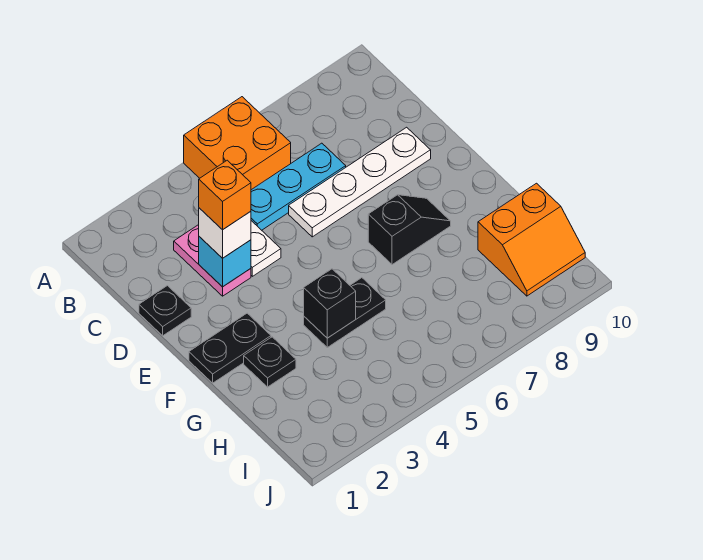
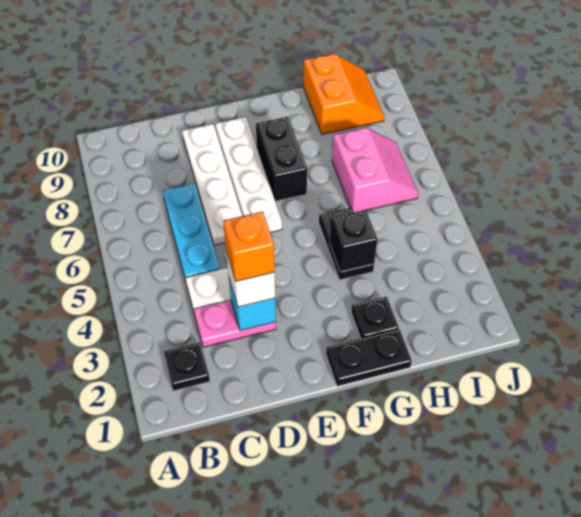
orange brick A5:B6 level 1 -> none
black plate D1 level 1 -> black plate B2 level 1
none -> white plate E6:E9 level 1
black plate F1:F2 level 1 -> black plate F1:G1 level 1
black slope F7:F8 level 1 top 7 -> black brick F7:F8 level 1
none -> pink slope H6:I7 level 1 top H

